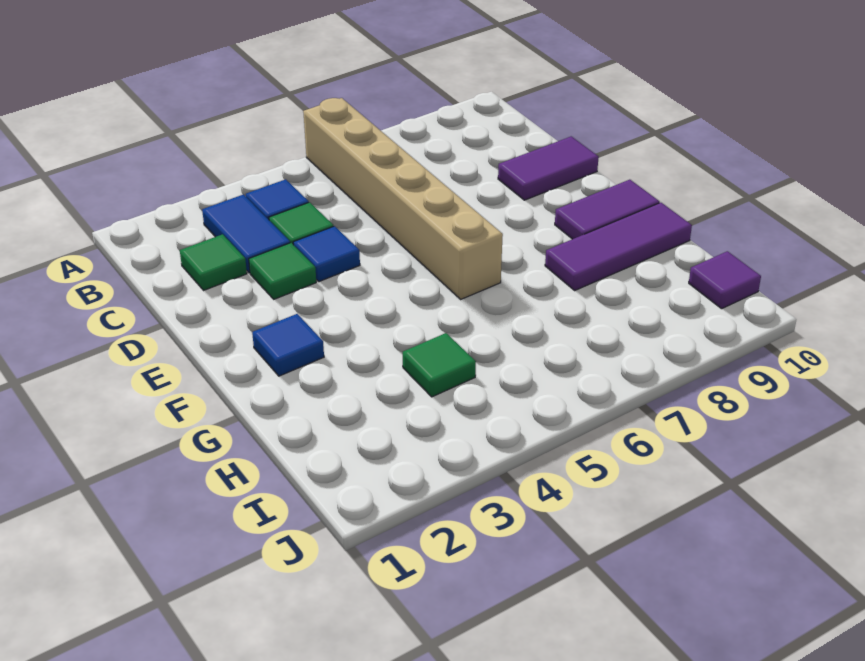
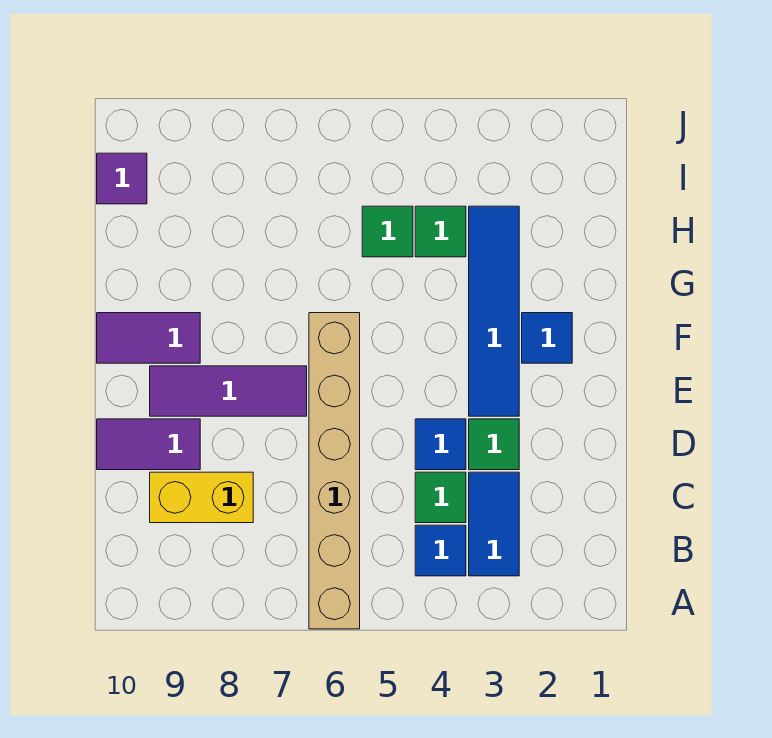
green tile C2 level 1 -> green tile H5 level 1
none -> yellow brick C8:C9 level 1
none -> blue tile E3:H3 level 1
purple tile G8:G10 level 1 -> purple tile E7:E9 level 1

